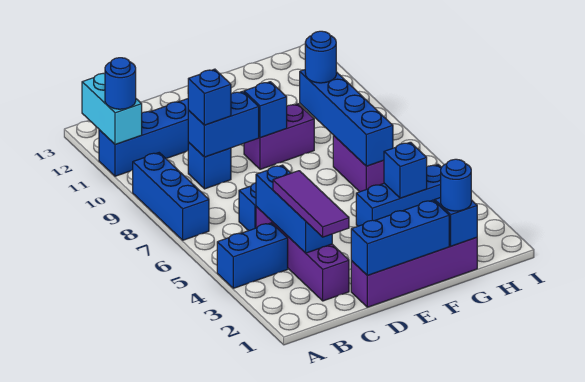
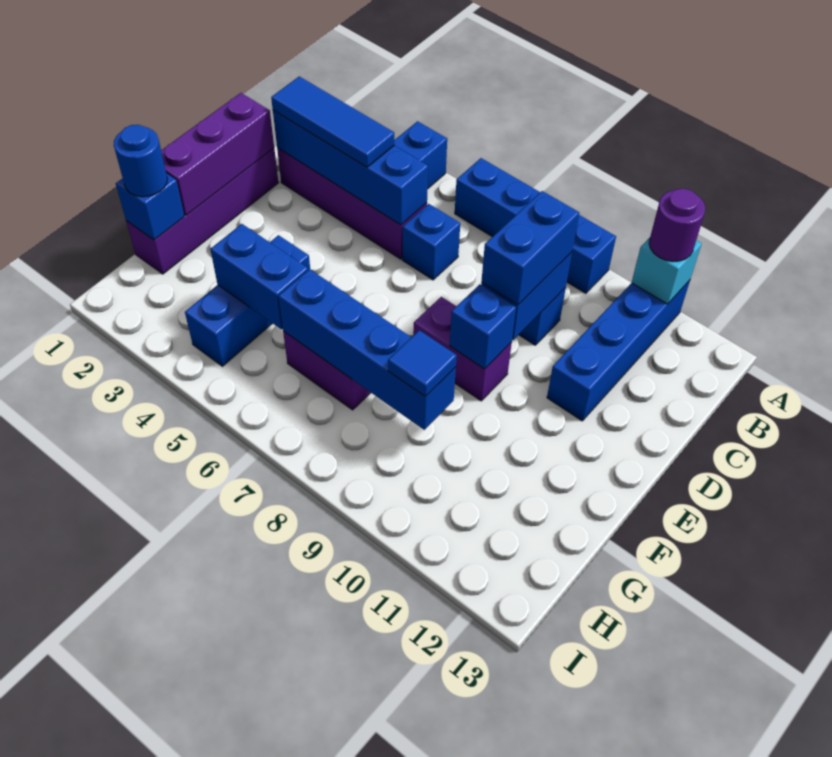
blue brick A7:A9 level 1 -> blue brick A6:A9 level 1
cyan brick A11:A12 level 2 -> cyan brick A11 level 2
blue round brick A11 level 3 -> purple round brick A11 level 3
purple tile C2:C4 level 3 -> blue tile C2:C4 level 3
blue brick C3:C5 level 2 -> blue brick C2:C5 level 2
blue brick C9 level 3 -> blue brick C9:D9 level 3
blue brick D1:F1 level 2 -> purple brick D1:F1 level 2
purple brick E9:F9 level 1 -> purple brick E8:E9 level 1
blue brick G4 level 2 -> blue brick G4:G5 level 2
blue round brick G9 level 3 -> blue tile G9 level 3

